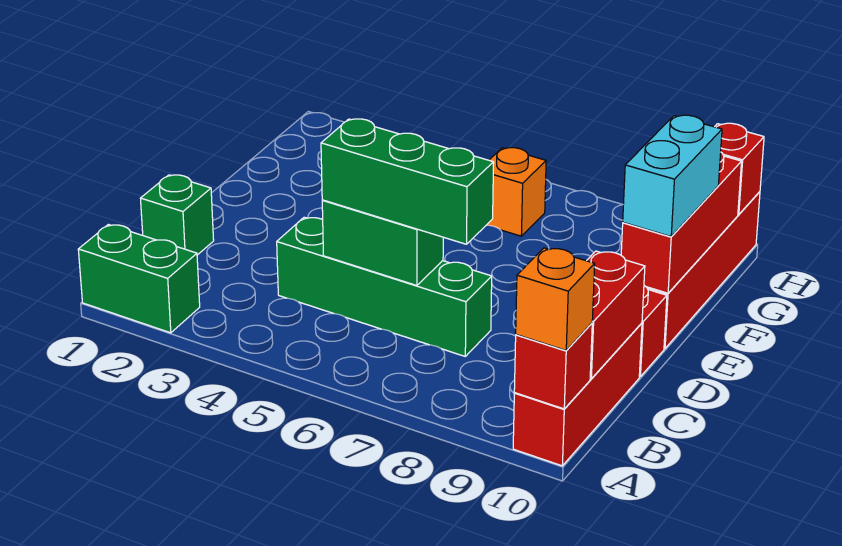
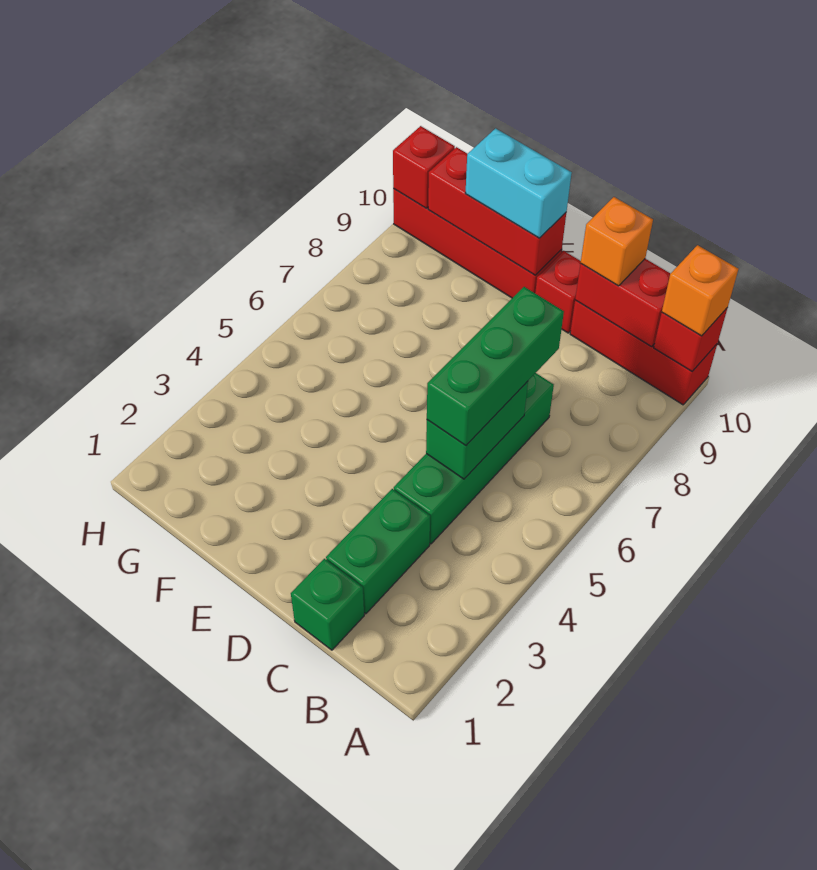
green brick A1:A2 level 1 -> green brick C2:C3 level 1
orange brick G6 level 1 -> orange brick C10 level 3

